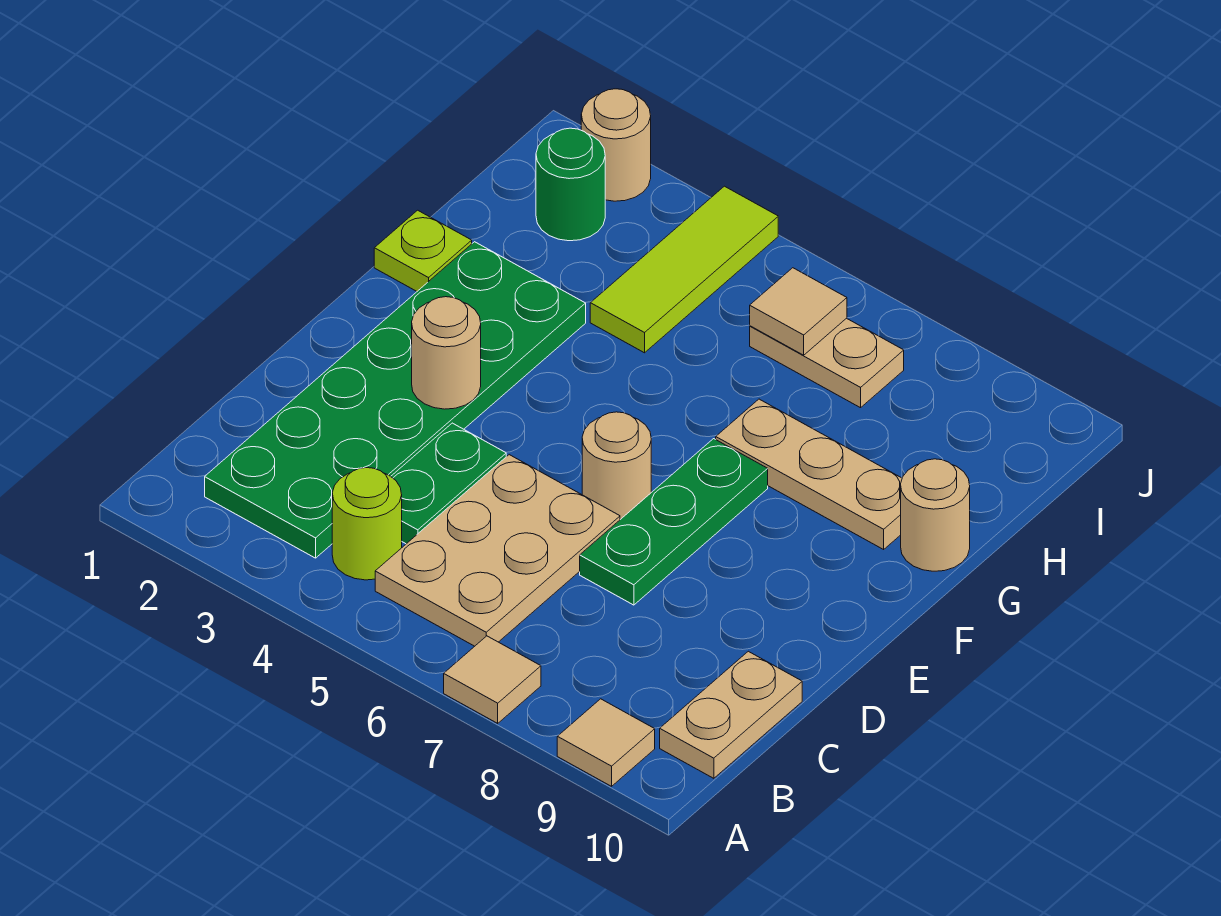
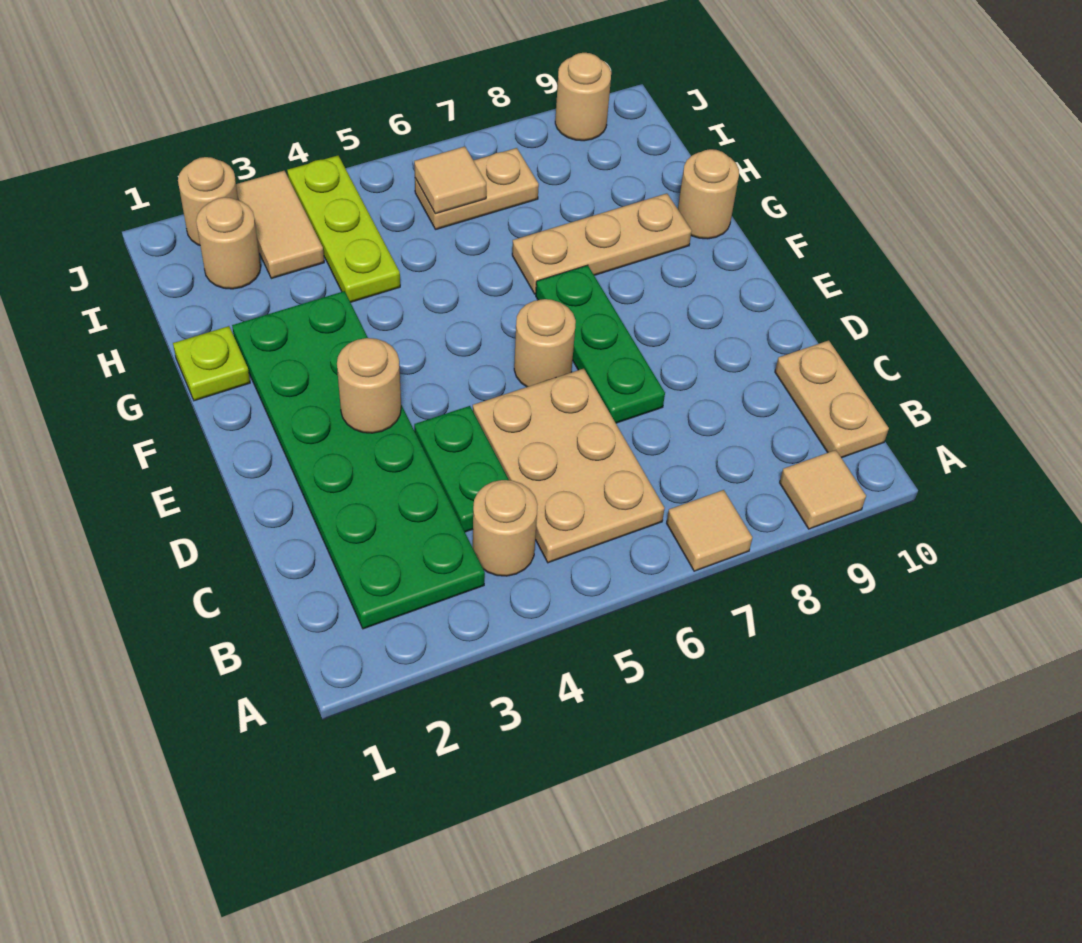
lime round brick B4 level 1 -> tan round brick B4 level 1
lime tile H4:J4 level 1 -> lime plate H4:J4 level 1
green round brick I2 level 1 -> tan round brick I2 level 1
none -> tan tile I3:J3 level 1
none -> tan round brick J9 level 1

